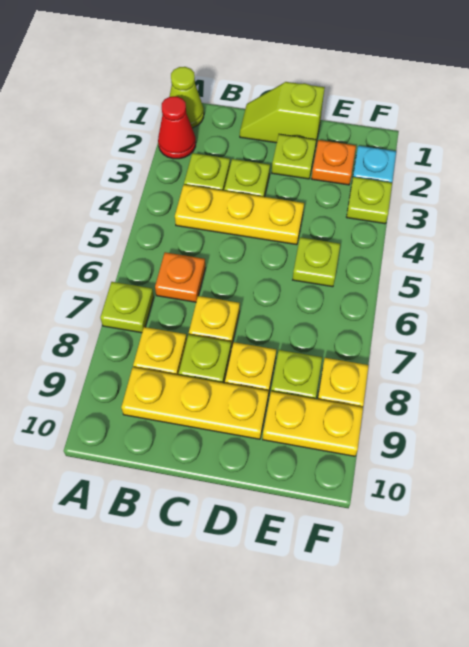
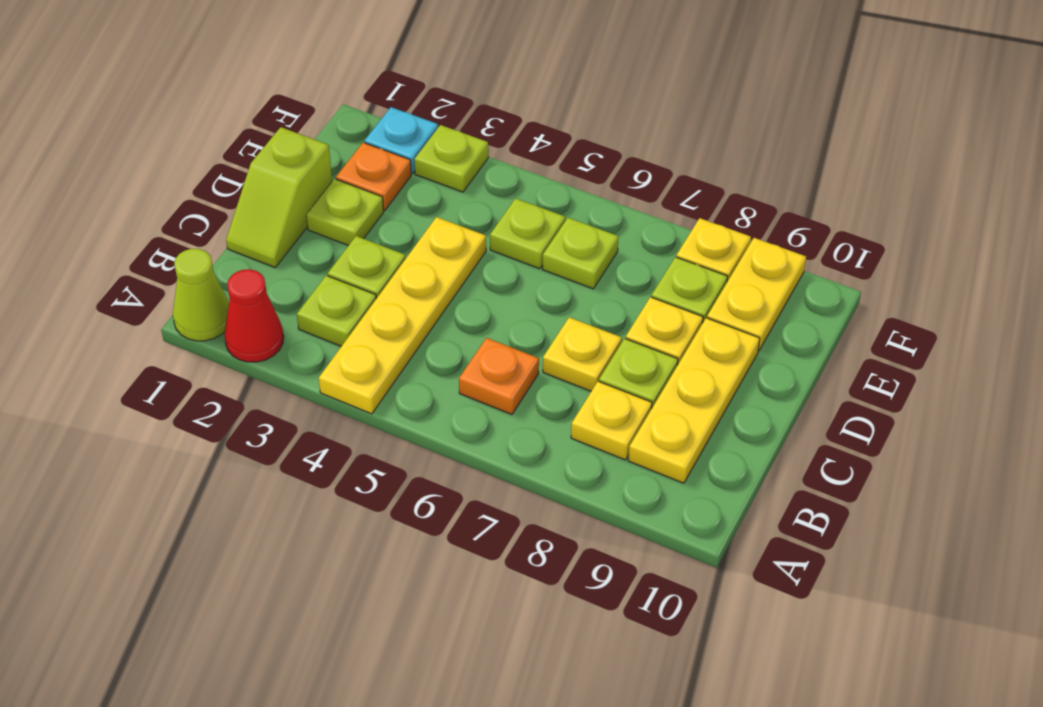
lime plate A7 level 1 -> lime plate E6 level 1
yellow plate B4:D4 level 1 -> yellow plate A4:D4 level 1

